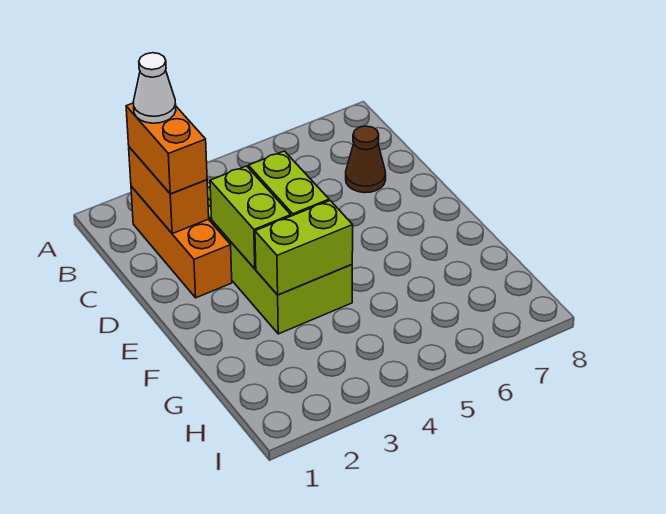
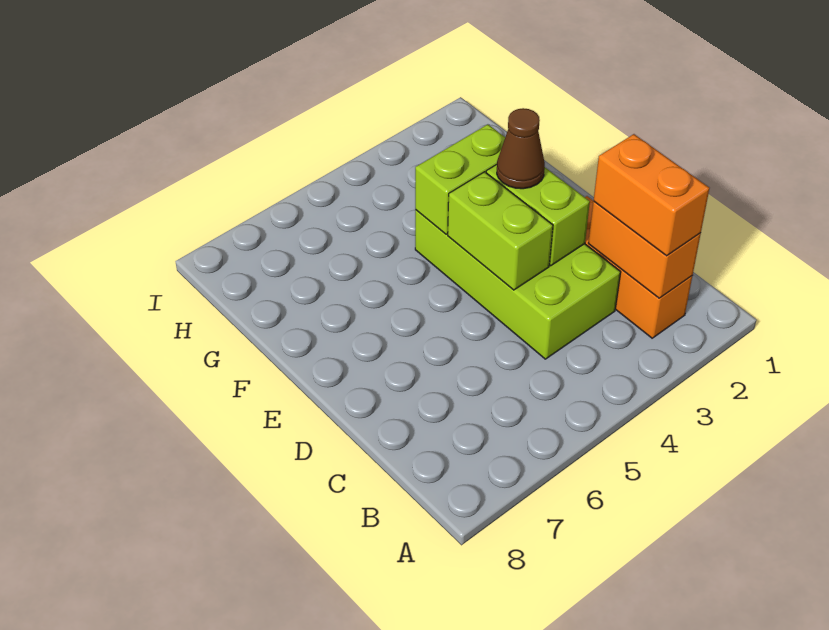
white cone B2 level 4 -> none
brown cone C7 level 1 -> brown cone E3 level 3

